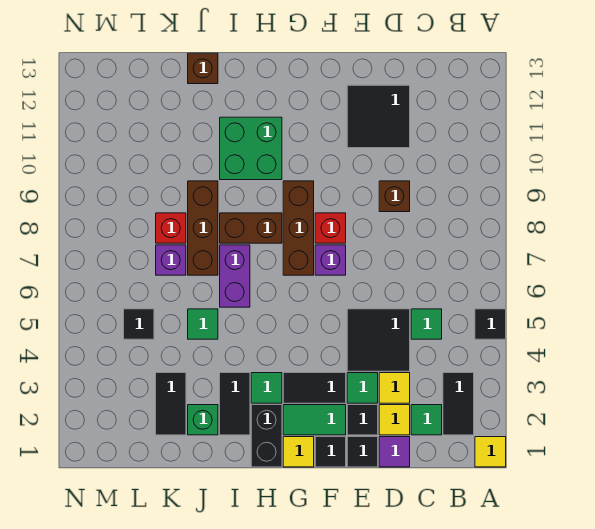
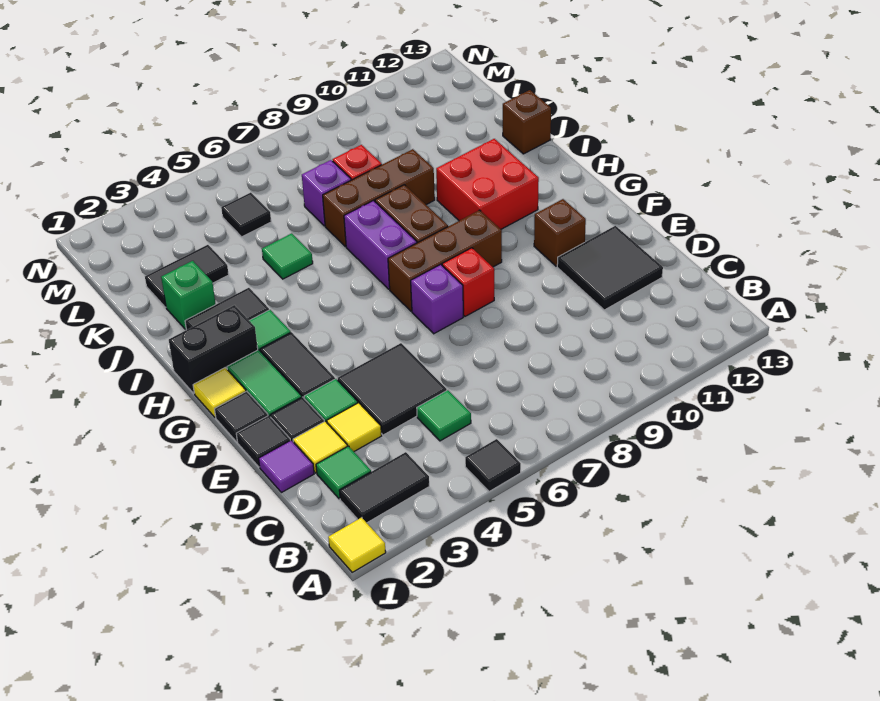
brown brick D9 level 1 -> brown brick F11 level 1
green brick H10:I11 level 1 -> red brick H10:I11 level 1
purple brick I6:I7 level 1 -> purple brick H7:I7 level 1

